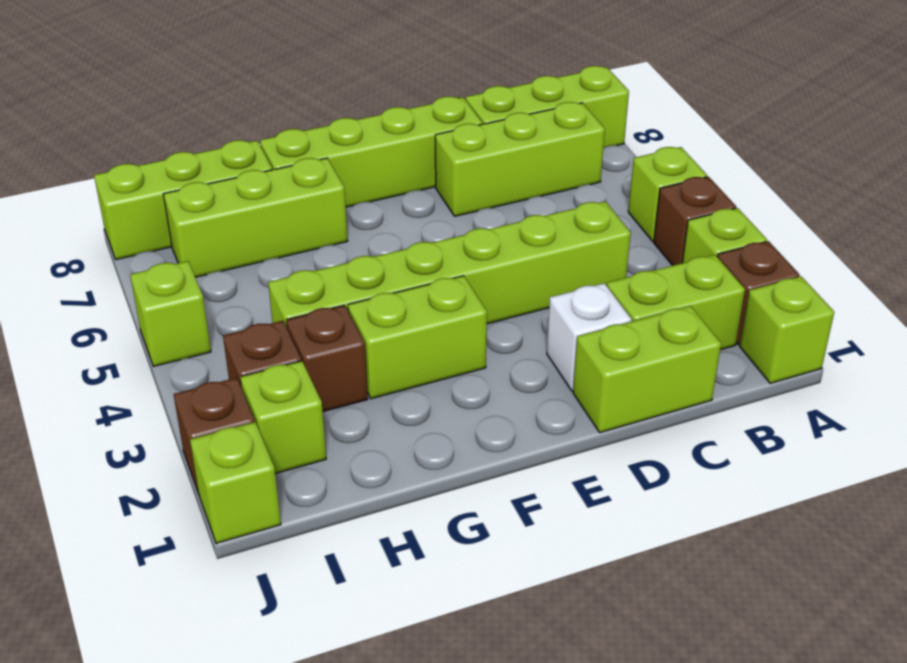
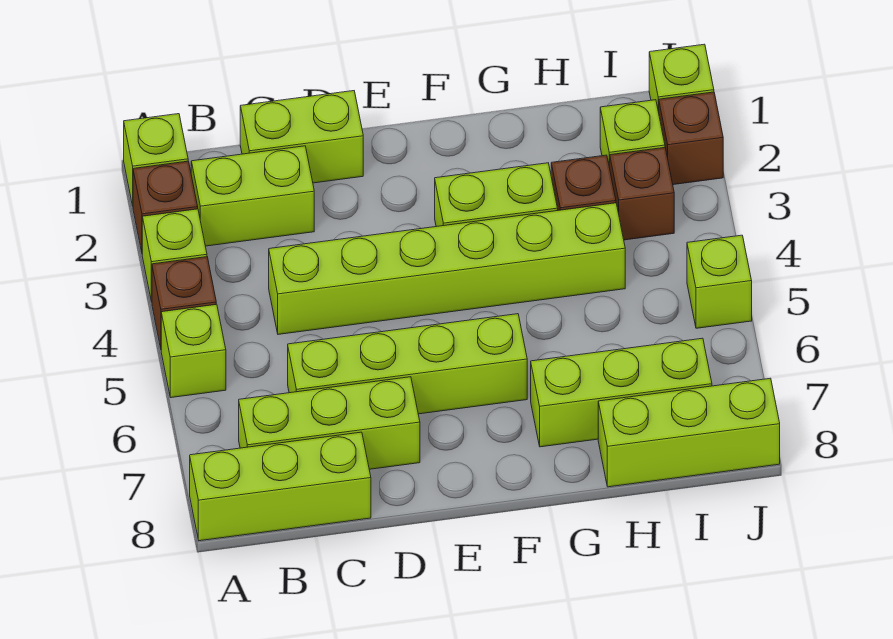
white brick D2 level 1 -> none
lime brick D8:G8 level 1 -> lime brick C6:F6 level 1

